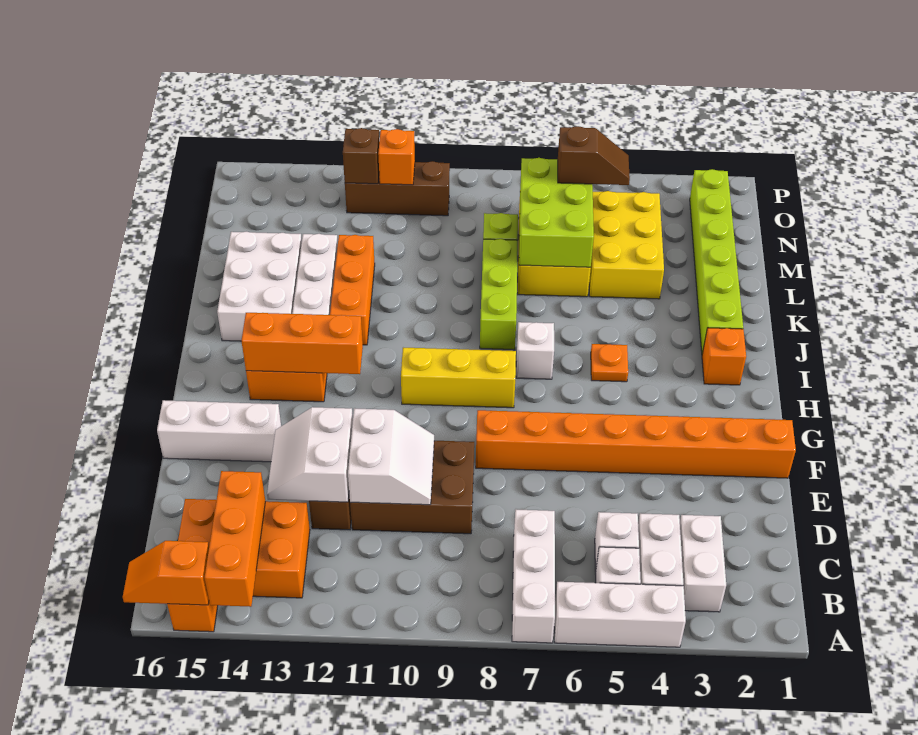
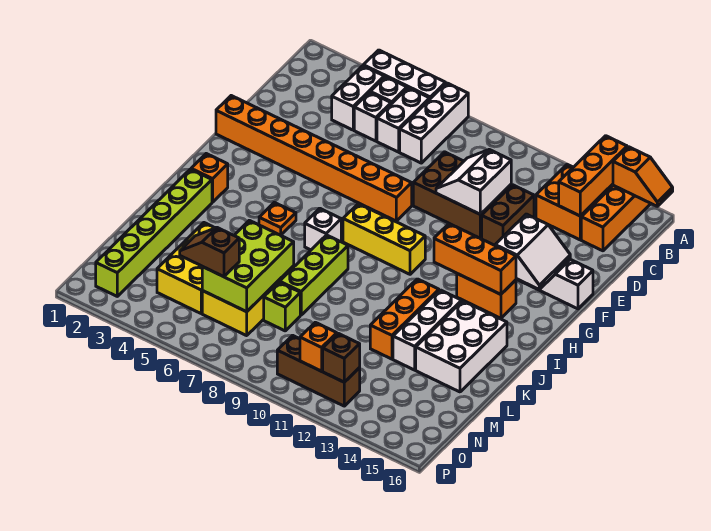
white brick B3:C3 level 1 -> white brick B6:C6 level 1
white slope D12:E13 level 2 top 12 -> white slope F14:G15 level 2 top 14

